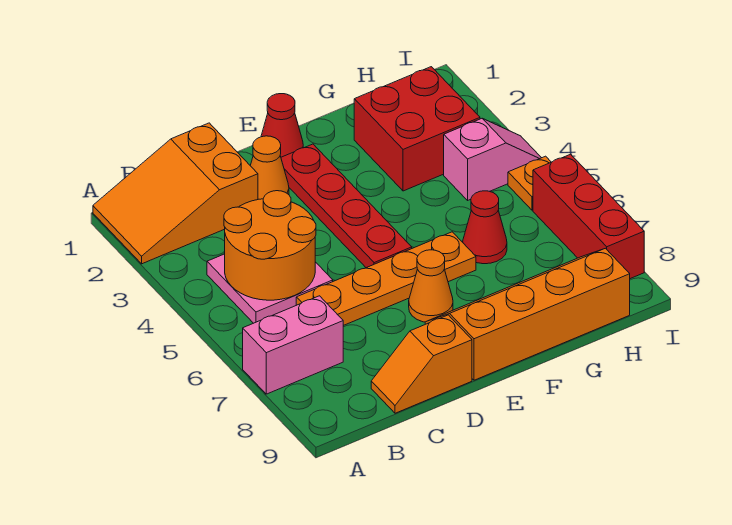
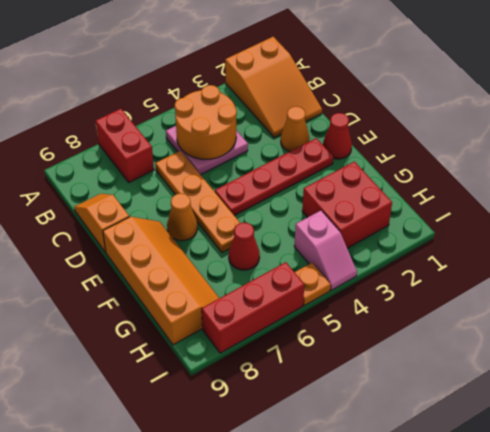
orange slope A1:C2 level 1 top C -> orange slope A1:C2 level 1 top A
pink brick A7:B7 level 1 -> red brick A7:B7 level 1

